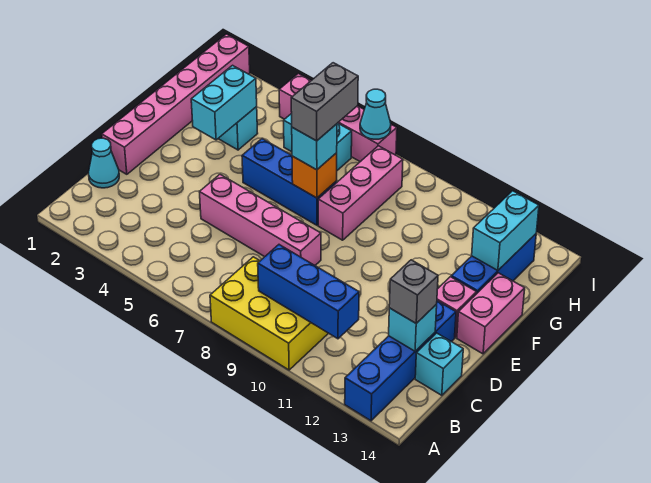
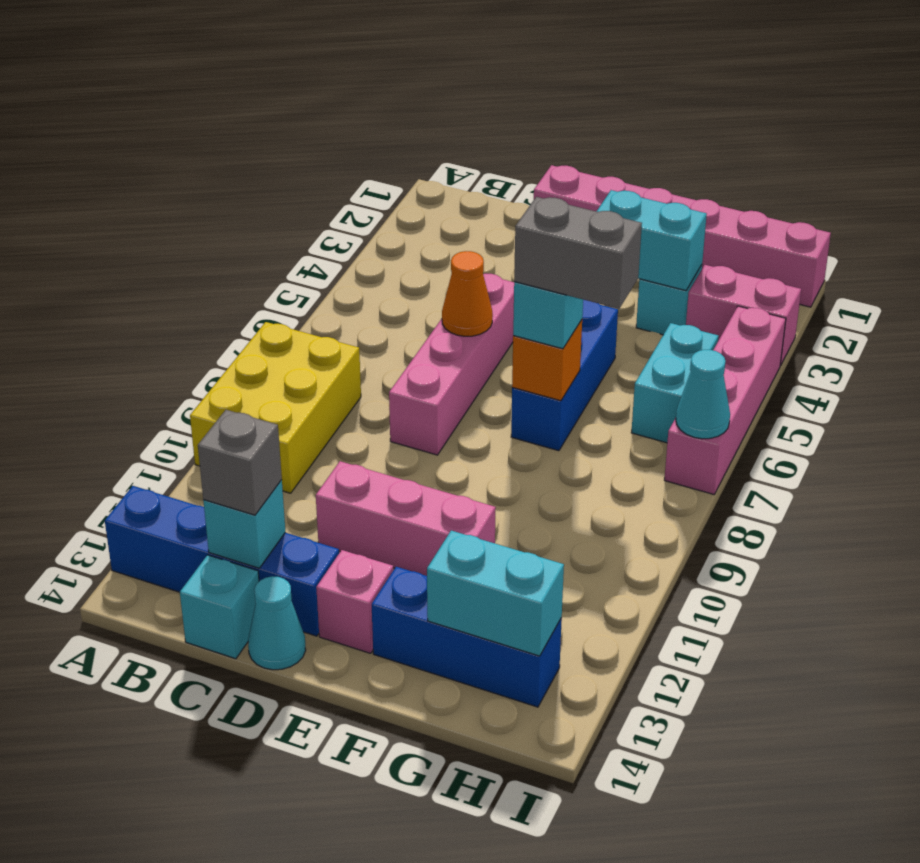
blue brick B9:B11 level 2 -> none
cyan cone C1 level 1 -> cyan cone D14 level 1
none -> orange cone D6 level 2
pink brick E14:F14 level 1 -> pink brick H3:I3 level 1
pink brick F8:H8 level 1 -> pink brick D11:F11 level 1

